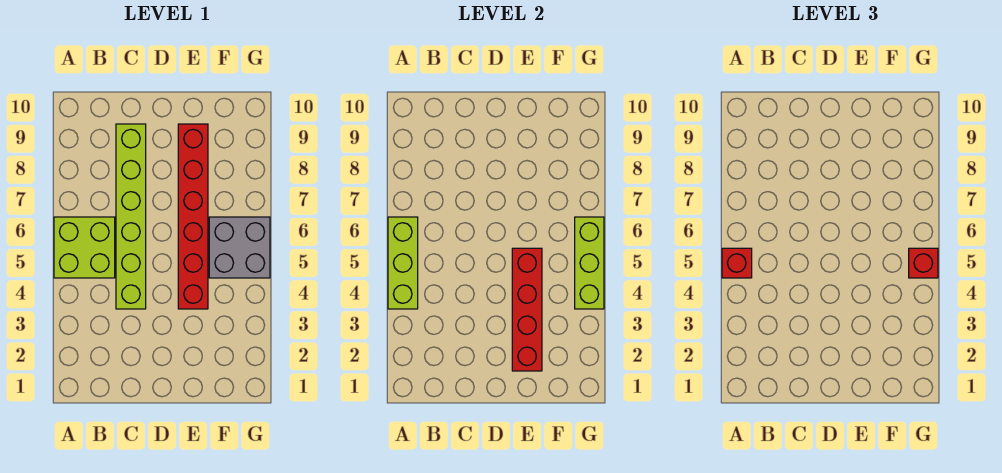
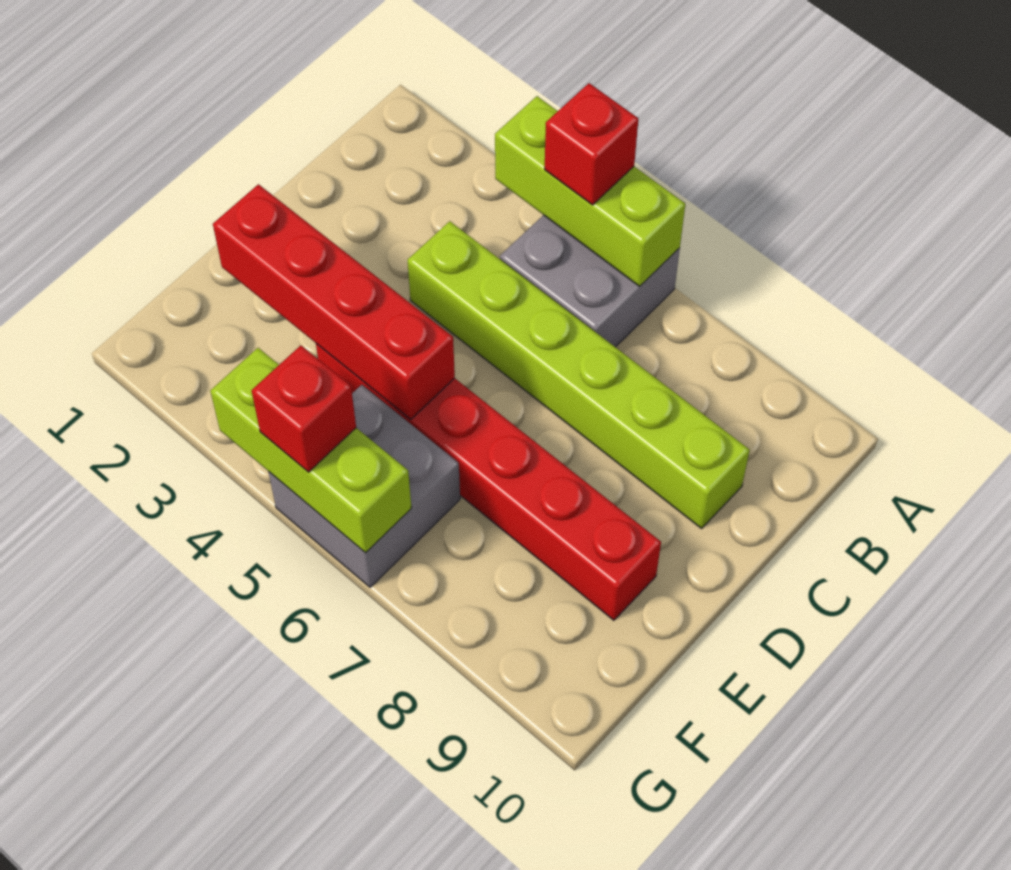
lime brick A5:B6 level 1 -> grey brick A5:B6 level 1

